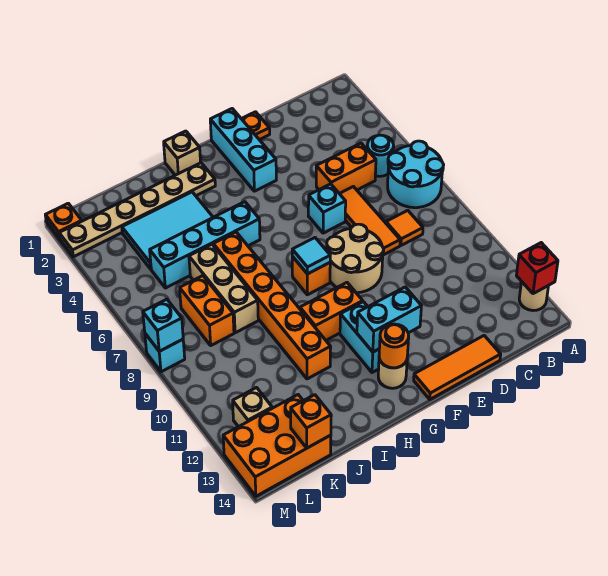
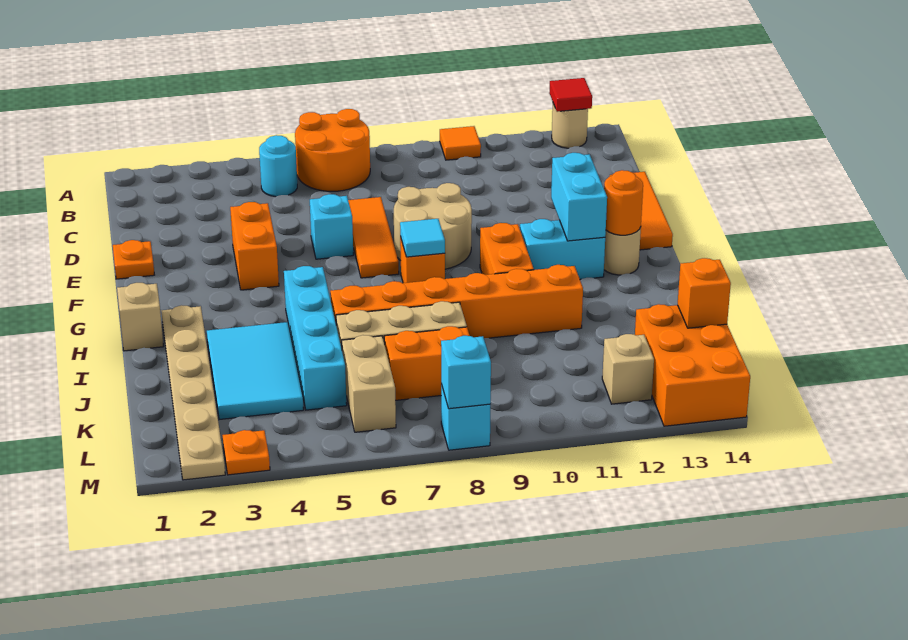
cyan round brick A6:B7 level 1 -> orange round brick A6:B7 level 1
red brick A13 level 2 -> red tile A13 level 2
orange brick C5:D5 level 1 -> orange brick E4:F4 level 1
orange tile C8 level 1 -> orange tile A10 level 1
orange tile D6:D8 level 1 -> orange tile D7:F7 level 1
cyan brick F1:F3 level 1 -> none
none -> tan brick K6:L6 level 1
orange plate M1 level 1 -> orange plate M3 level 1

